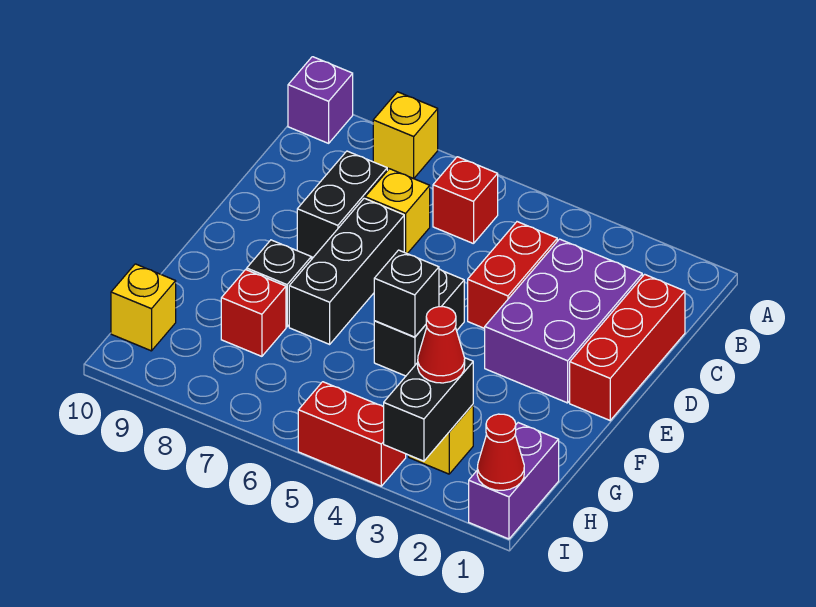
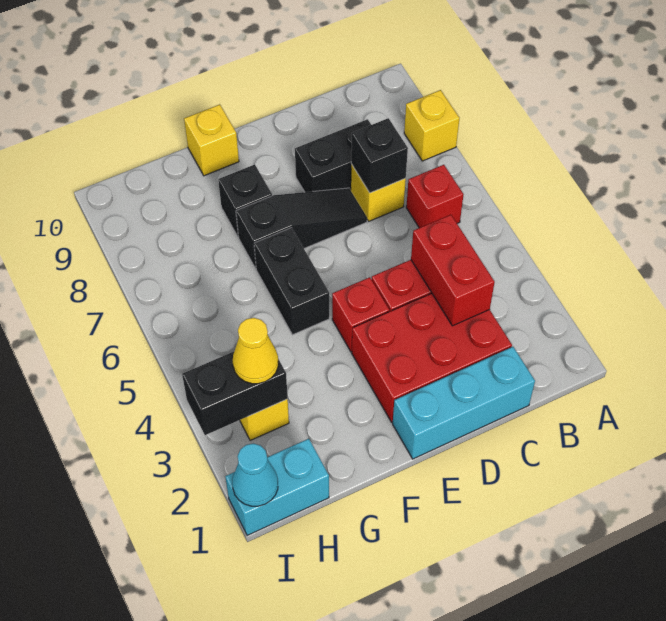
purple brick A10 level 1 -> none
red brick C1:E1 level 1 -> cyan brick C1:E1 level 1
purple brick C2:E3 level 1 -> red brick C2:E3 level 1
black brick D7:F7 level 1 -> black slope D7:F7 level 1 top F
black brick E5:F5 level 1 -> black brick F5:F6 level 1
black brick F5 level 2 -> black brick C7 level 2
red brick G8 level 1 -> red brick E4 level 1
purple brick H1:I1 level 1 -> cyan brick H1:I1 level 1
red cone H3 level 3 -> yellow cone H3 level 3
yellow brick H10 level 1 -> yellow brick F10 level 1
red cone I1 level 2 -> cyan cone I1 level 2
red brick I4:I5 level 1 -> red brick C3:C4 level 2

